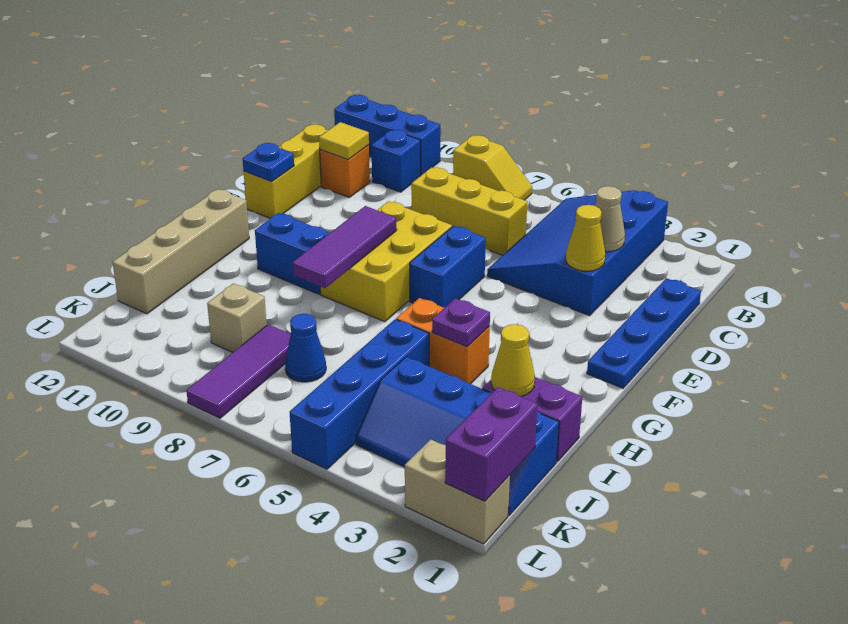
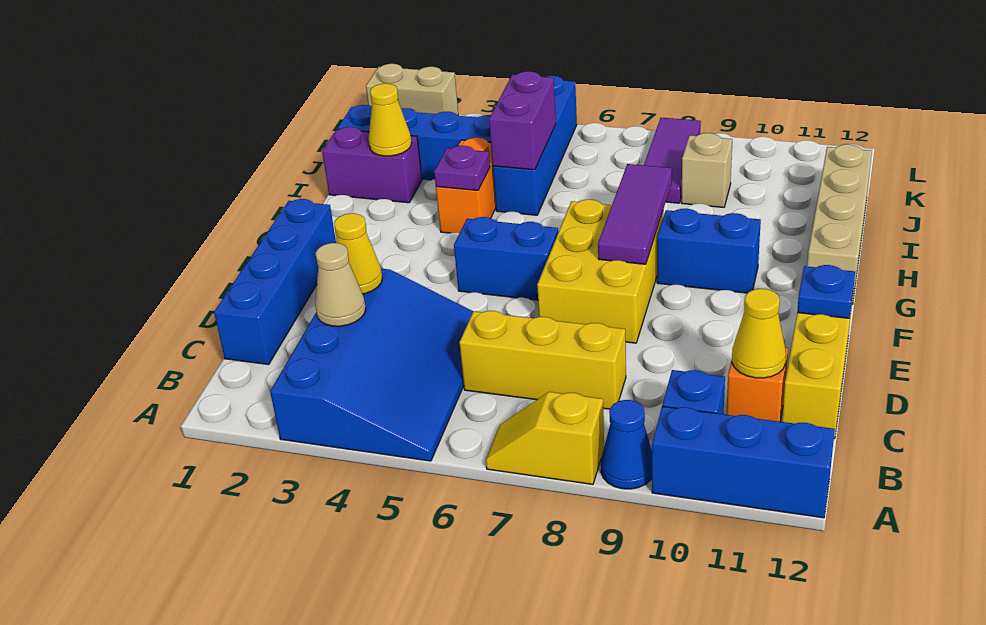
blue plate C1:F1 level 1 -> blue brick C1:F1 level 1
yellow tile C11 level 2 -> yellow cone C11 level 2
blue brick E6:F6 level 1 -> blue brick F5:F6 level 1
orange brick H4:H5 level 1 -> orange brick H4:I4 level 1
blue cone J7 level 1 -> blue cone A9 level 1
purple brick K1:L1 level 2 -> purple brick I5:J5 level 2

